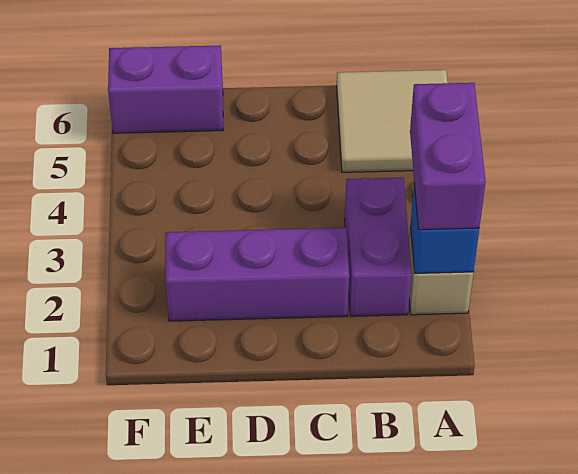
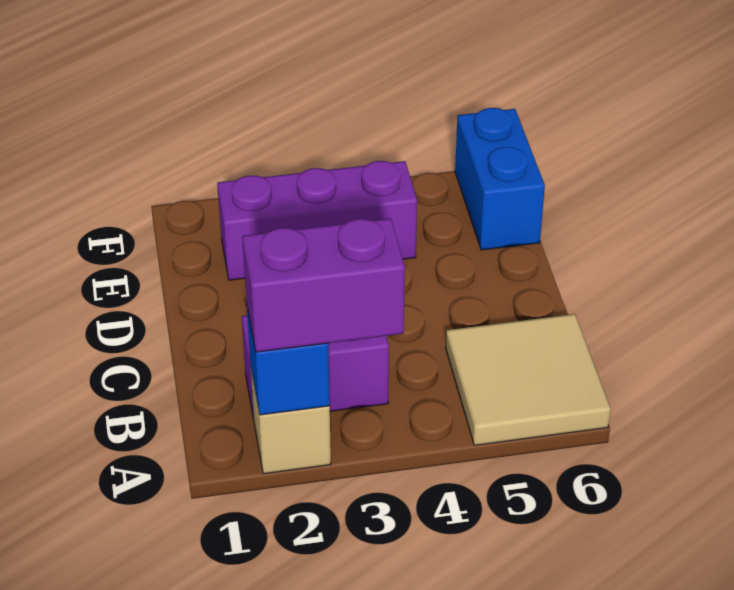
purple brick C2:E2 level 1 -> purple brick E2:E4 level 1
purple brick E6:F6 level 1 -> blue brick E6:F6 level 1

